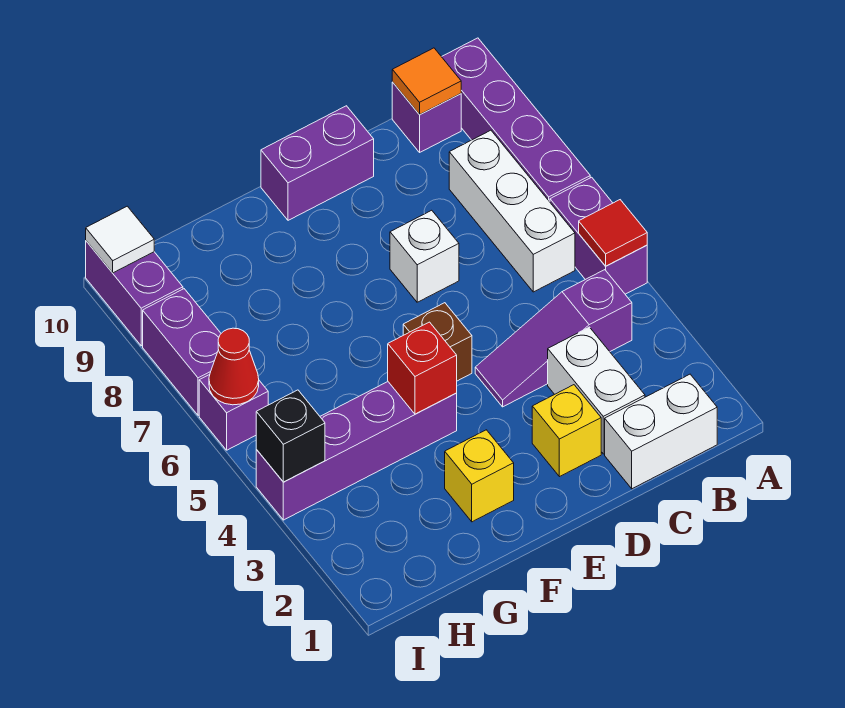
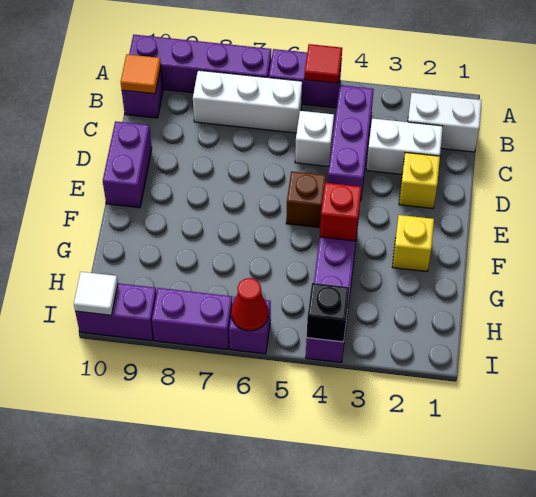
white brick B1:C1 level 1 -> white brick B1:B2 level 1
purple slope B4:D4 level 1 top B -> purple brick B4:D4 level 1
white brick D7 level 1 -> white brick C5 level 1

